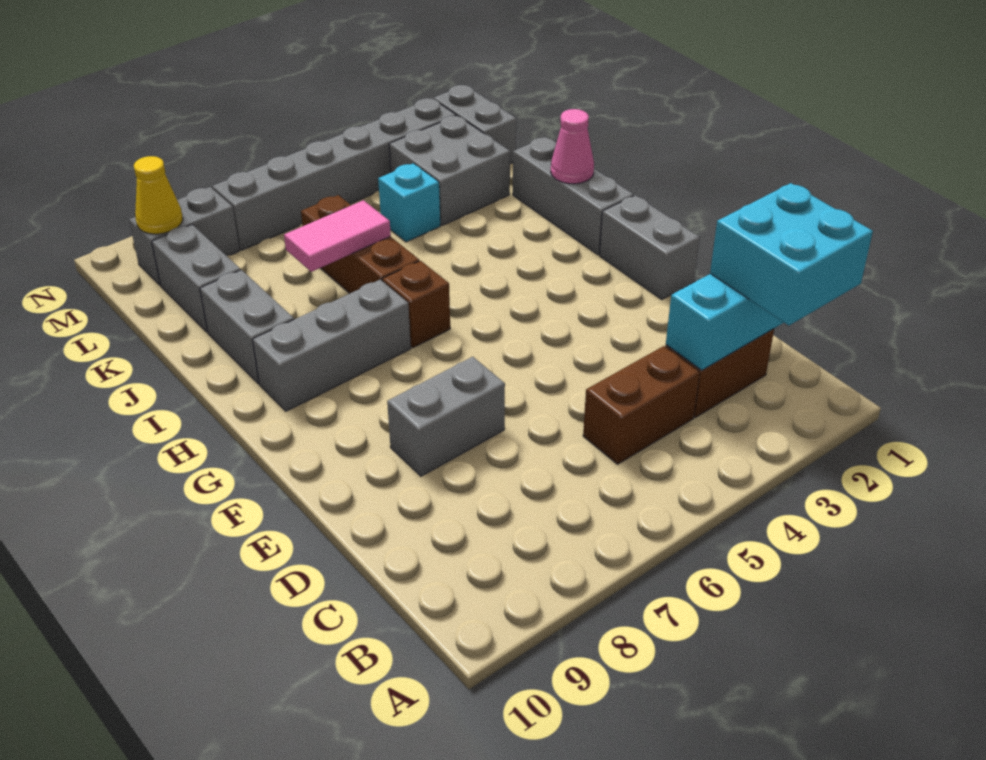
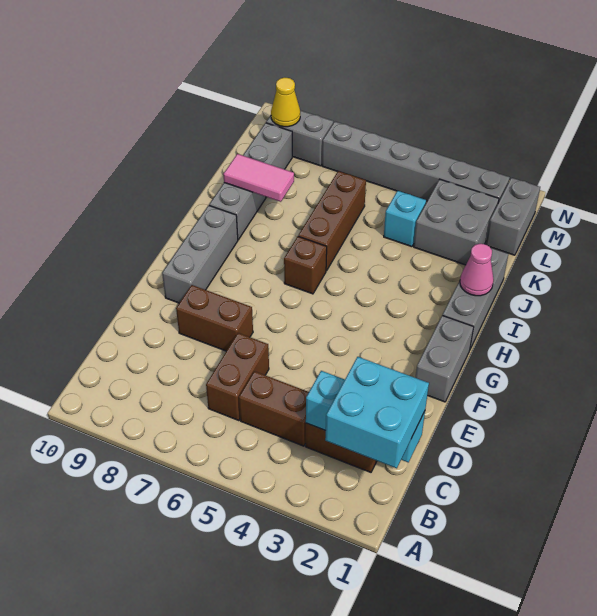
none -> brown brick C6:D6 level 1
grey brick E7:E8 level 1 -> brown brick E7:E8 level 1
grey brick H7:H9 level 1 -> grey brick F9:H9 level 1
pink tile J6:J7 level 2 -> pink tile J8:J9 level 2

